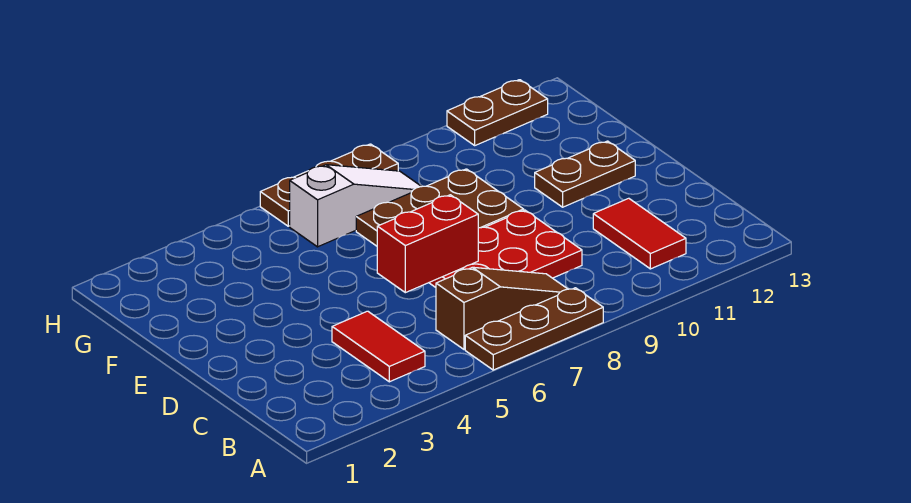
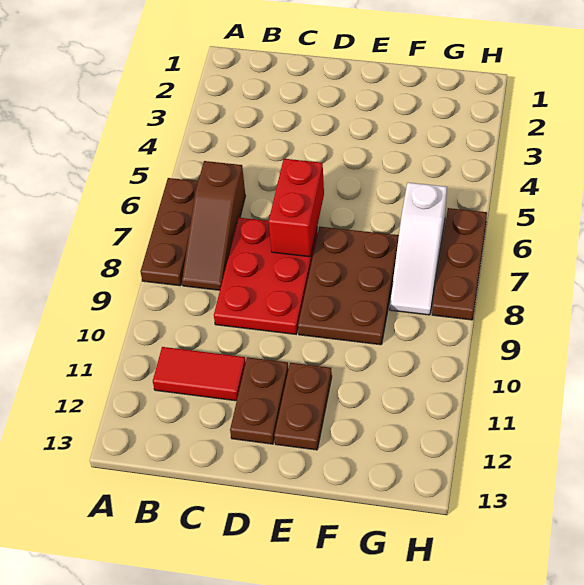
red tile B4:C4 level 1 -> none
brown plate H11:H12 level 1 -> brown plate D11:D12 level 1

